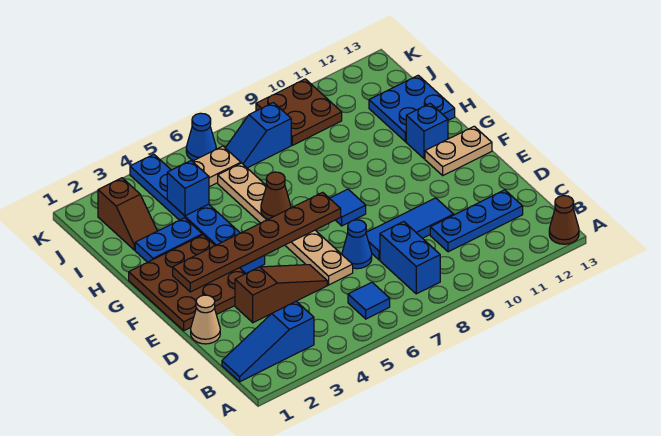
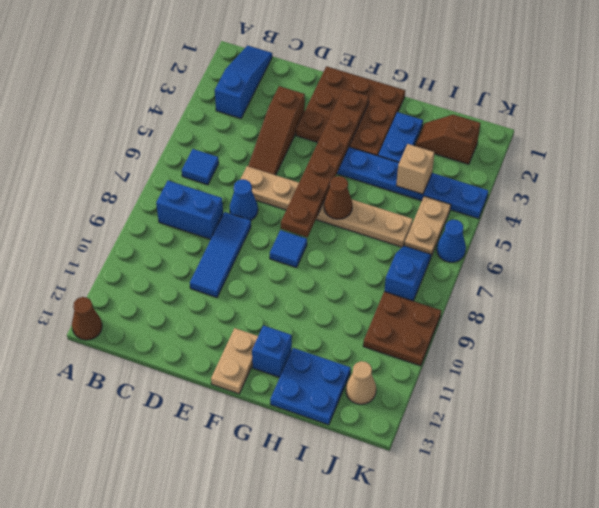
blue plate C10:C12 level 1 -> none
tan cone D1 level 1 -> tan cone J12 level 1
blue brick I4 level 2 -> tan brick I4 level 2

